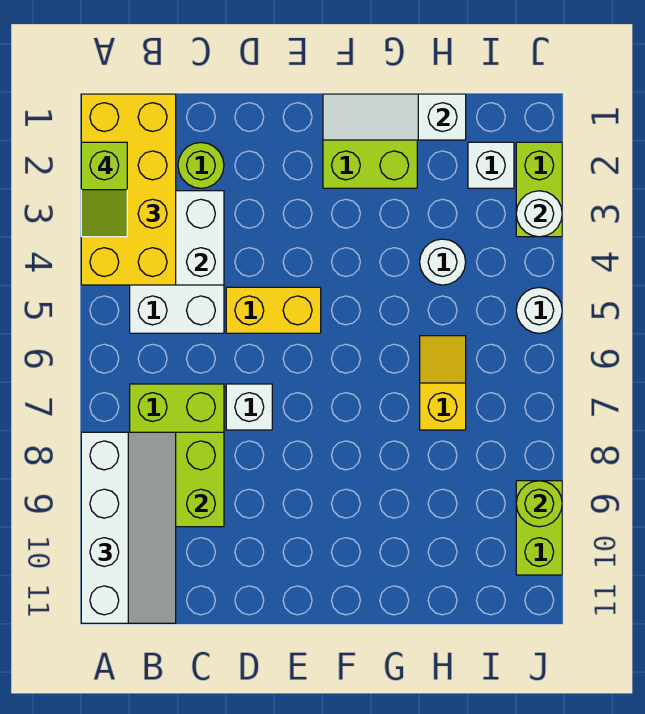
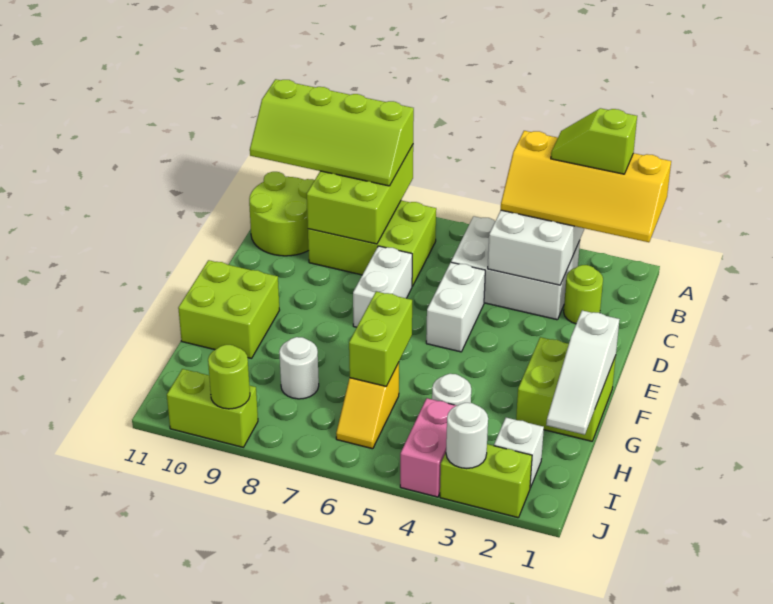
yellow brick A1:B4 level 3 -> yellow slope A1:B4 level 3 top A
white slope A8:B11 level 3 top A -> lime slope A8:B11 level 3 top A
none -> lime round brick B10:C11 level 1
yellow brick D5:E5 level 1 -> white brick D5:E5 level 1
white brick D7 level 1 -> white brick D7:E7 level 1
white slope F1:H1 level 2 top H -> white slope F1:H1 level 2 top F
none -> lime brick F10:G11 level 1
none -> lime brick G6:H6 level 2
yellow slope H6:H7 level 1 top 7 -> yellow slope H6:I6 level 1 top H
none -> pink brick I4:J4 level 1
white round brick J5 level 1 -> white round brick H8 level 1

